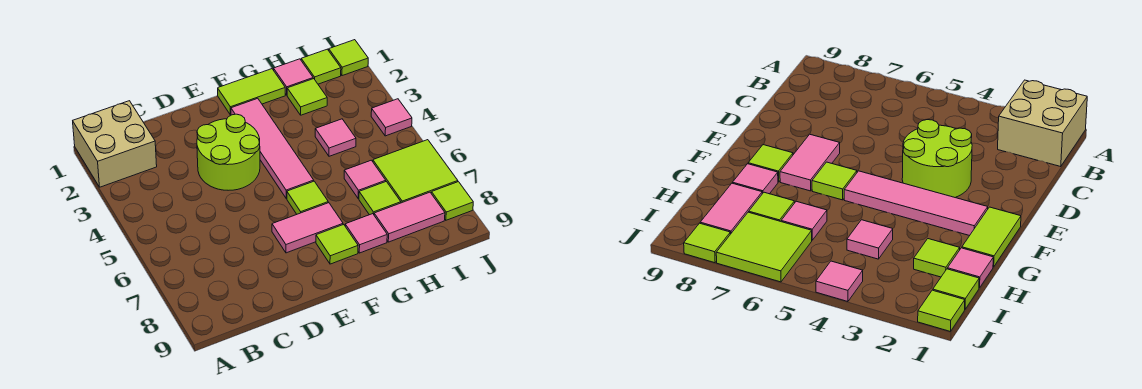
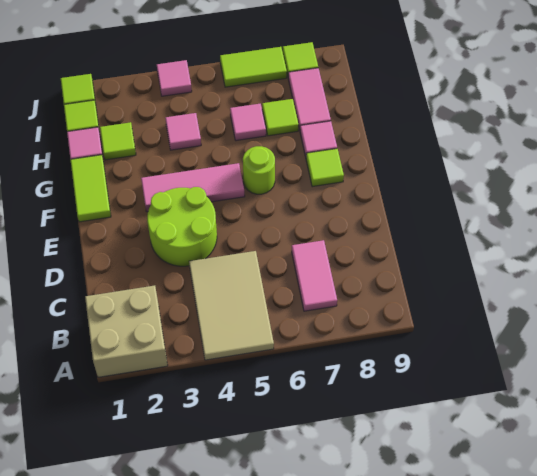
none -> tan tile A4:C5 level 1
pink tile E7:F7 level 1 -> pink tile B7:C7 level 1
pink tile F2:F5 level 1 -> pink tile F3:F5 level 1
lime tile F6 level 1 -> lime round brick F6 level 1
lime tile I6:J7 level 1 -> lime tile J6:J7 level 1

